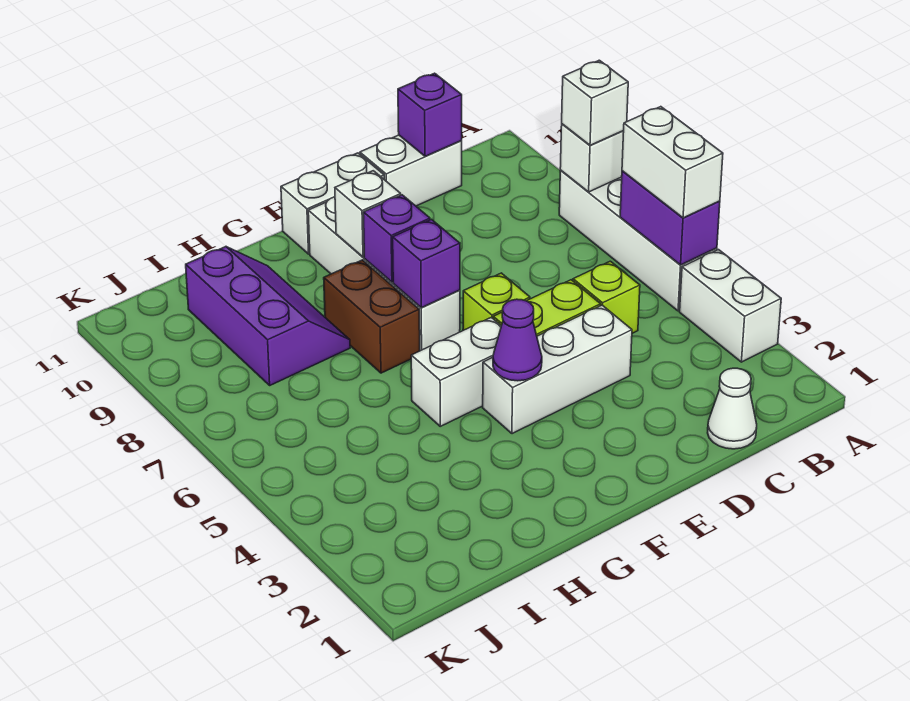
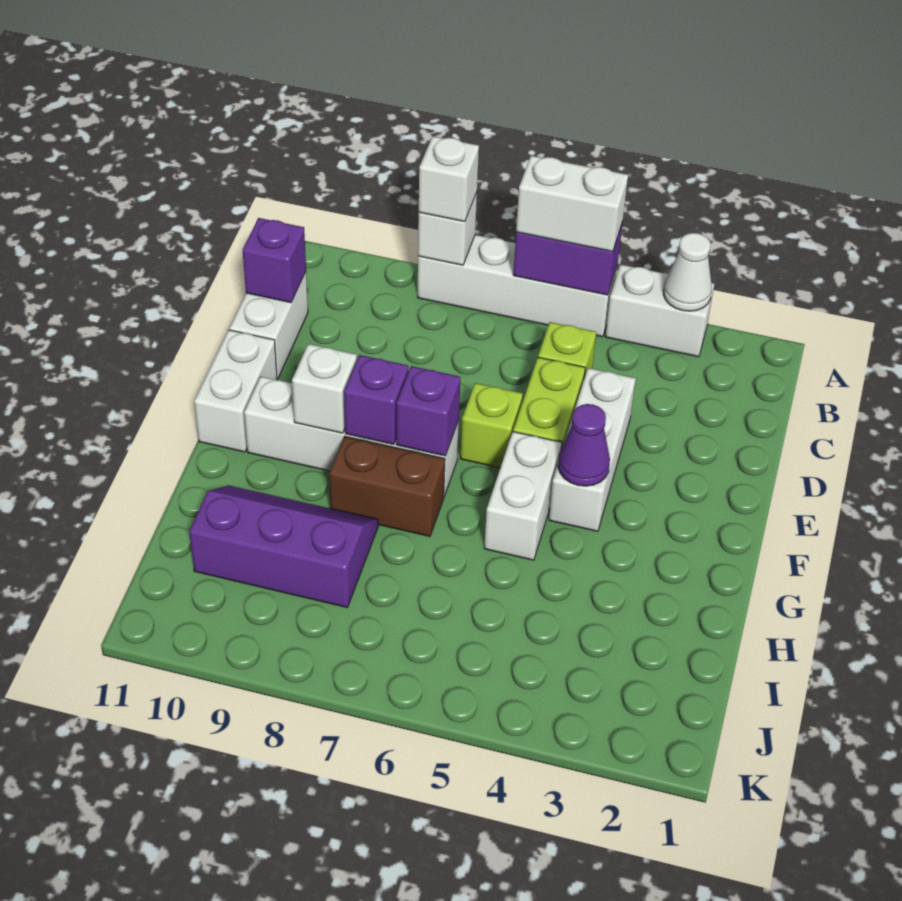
white cone C1 level 1 -> white cone A3 level 2

